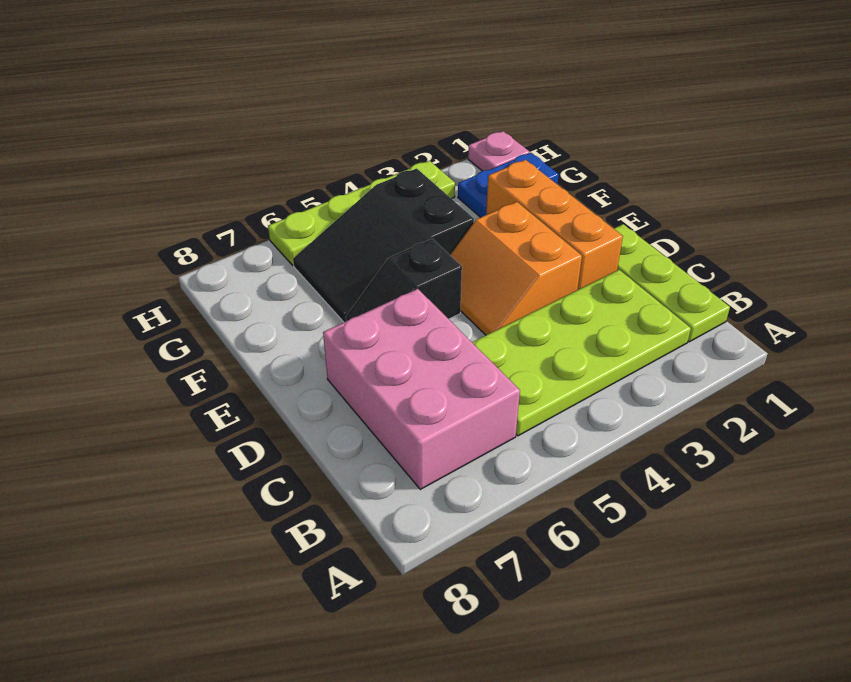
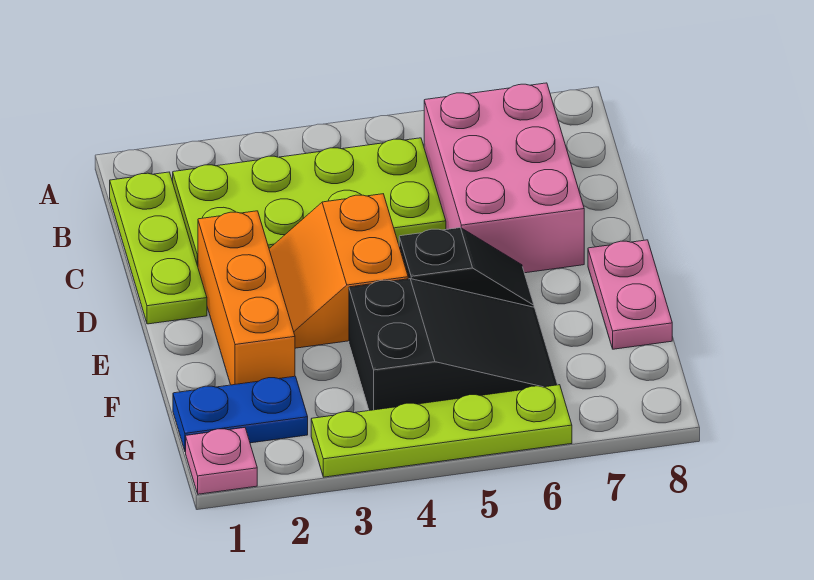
orange slope D3:E4 level 1 top 3 -> orange slope D3:E4 level 1 top 4
none -> pink plate E8:F8 level 1

